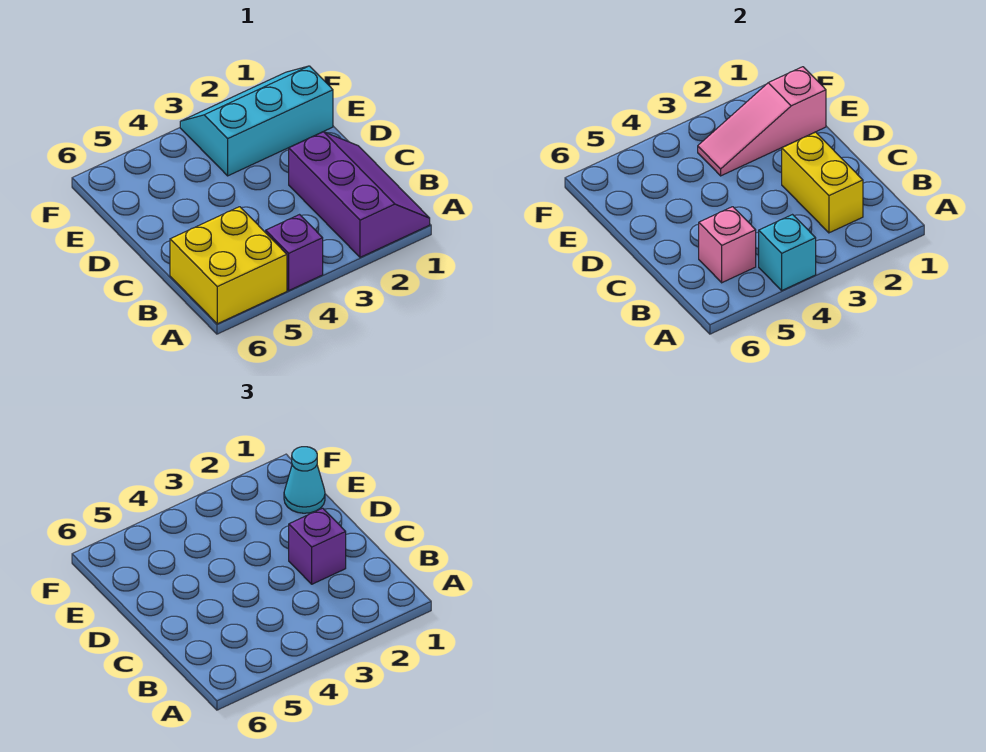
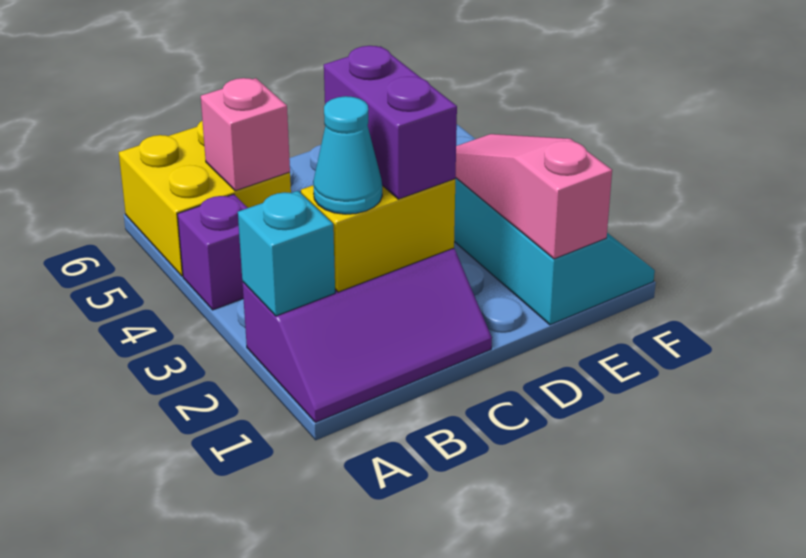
cyan brick A4 level 2 -> cyan brick A2 level 2
purple brick C2 level 3 -> purple brick C2:C3 level 3
cyan cone E1 level 3 -> cyan cone B2 level 3

